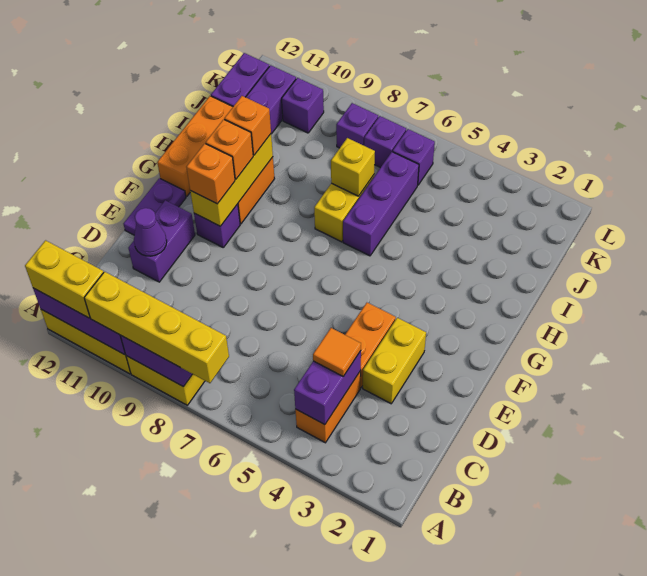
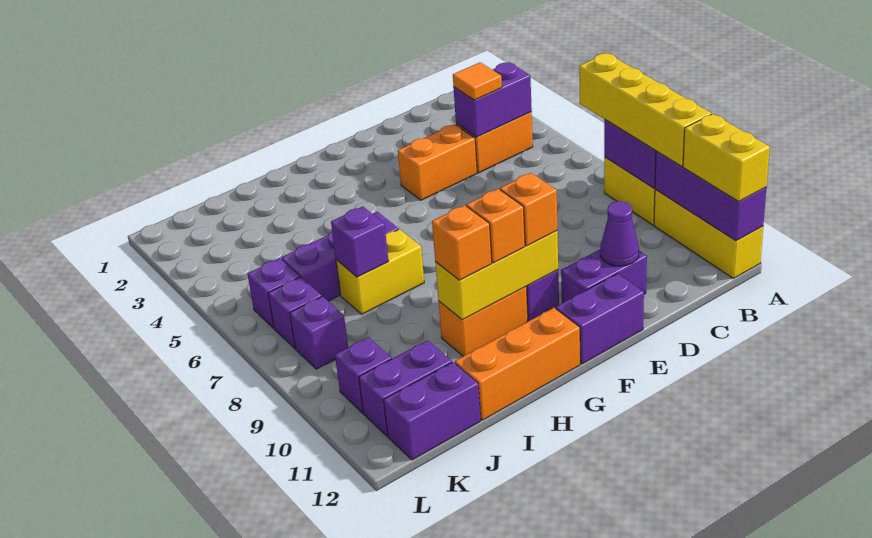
yellow brick D3:E3 level 1 -> none
purple plate E12:F12 level 1 -> purple brick E12:F12 level 1
yellow brick I7 level 2 -> purple brick I7 level 2

